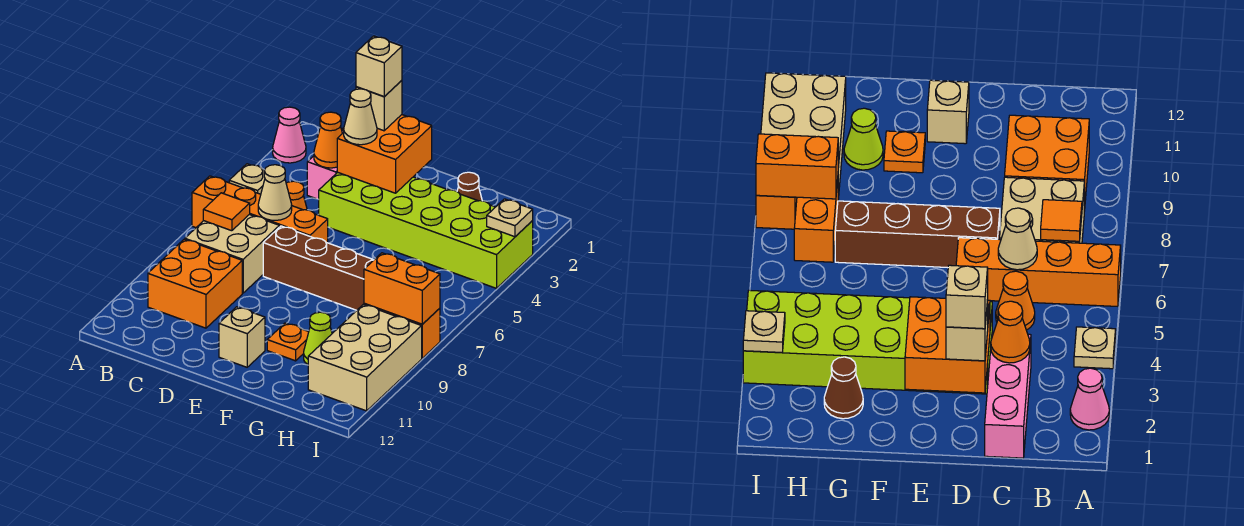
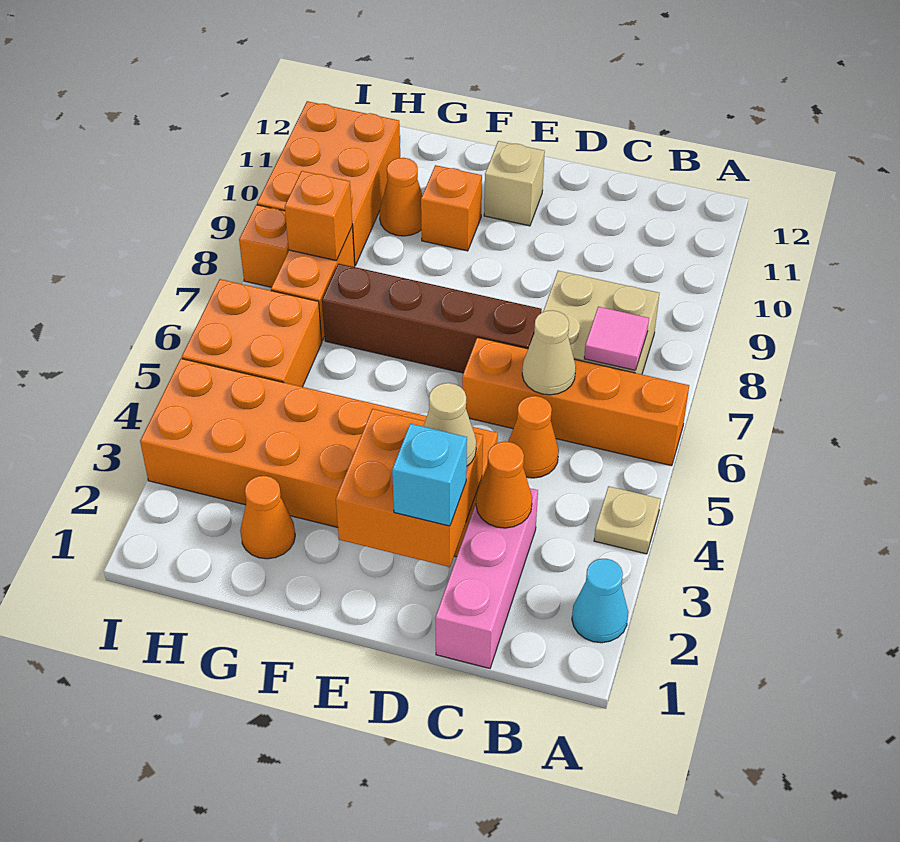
pink cone A2 level 1 -> cyan cone A2 level 1
orange tile B7 level 2 -> pink tile B7 level 2
orange brick B9:C10 level 1 -> orange brick H5:I6 level 1
tan brick D2 level 3 -> cyan brick D2 level 3
tan brick D2 level 4 -> none
lime brick D3:I4 level 1 -> orange brick D3:I4 level 1
orange plate F10 level 1 -> orange brick F10 level 1
brown cone G2 level 1 -> orange cone G2 level 1
lime cone G10 level 1 -> orange cone G10 level 1
orange brick H8:I8 level 2 -> orange brick H8 level 2
tan brick H9:I11 level 1 -> orange brick H9:I11 level 1
tan plate I3 level 2 -> none

